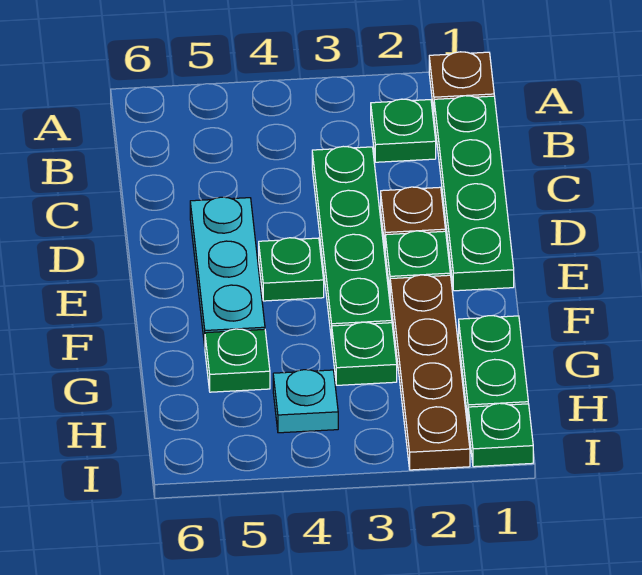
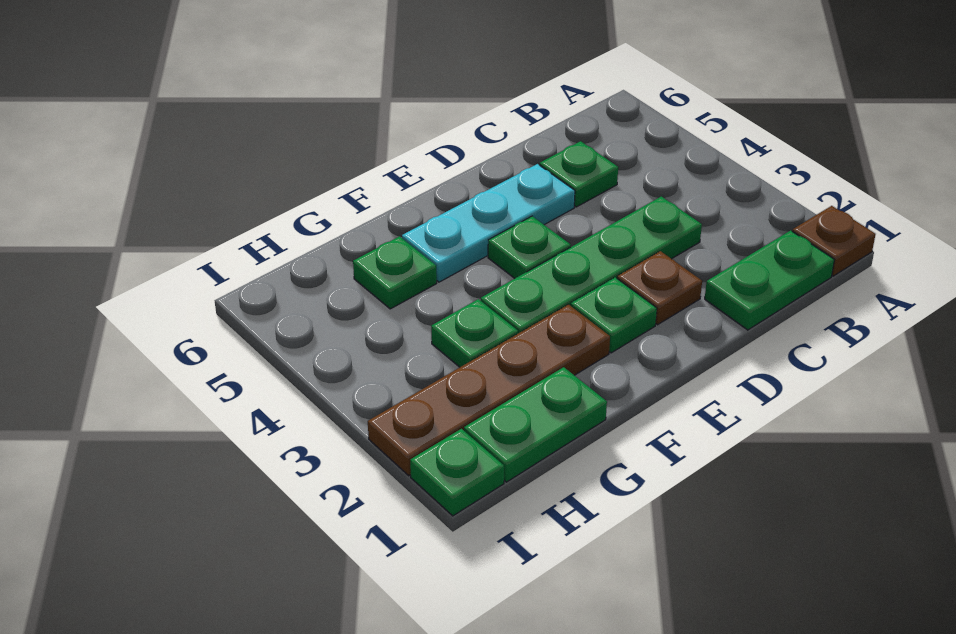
green plate B1:E1 level 1 -> green plate B1:C1 level 1
green plate B2 level 1 -> green plate C5 level 1
cyan plate H4 level 1 -> none

